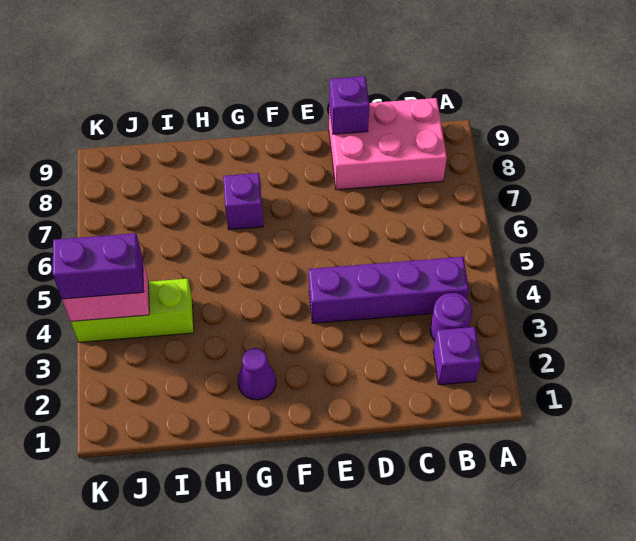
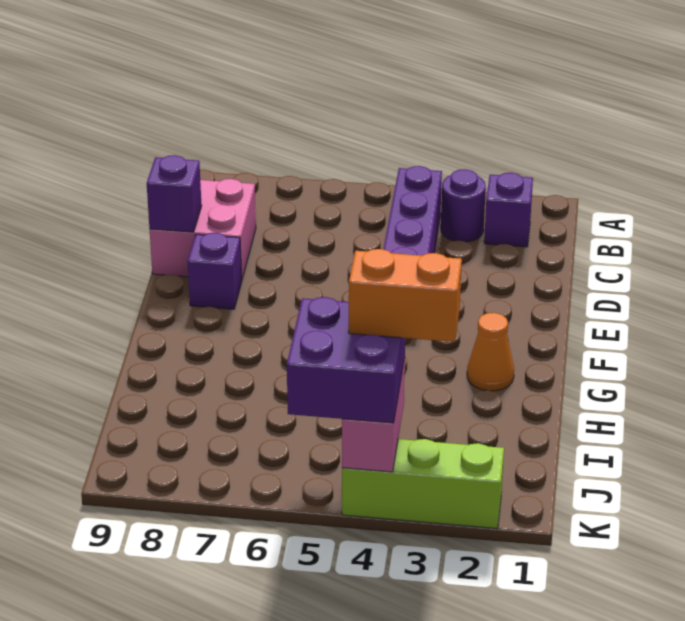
pink brick B8:D9 level 1 -> pink brick C8:D9 level 1
purple cone G2 level 1 -> orange cone G2 level 1
purple brick G7 level 1 -> purple brick E8 level 1
lime brick I4:K4 level 1 -> lime brick K2:K4 level 1
none -> orange brick J3:J4 level 4
purple brick J4:K4 level 3 -> purple brick J4:K5 level 3

